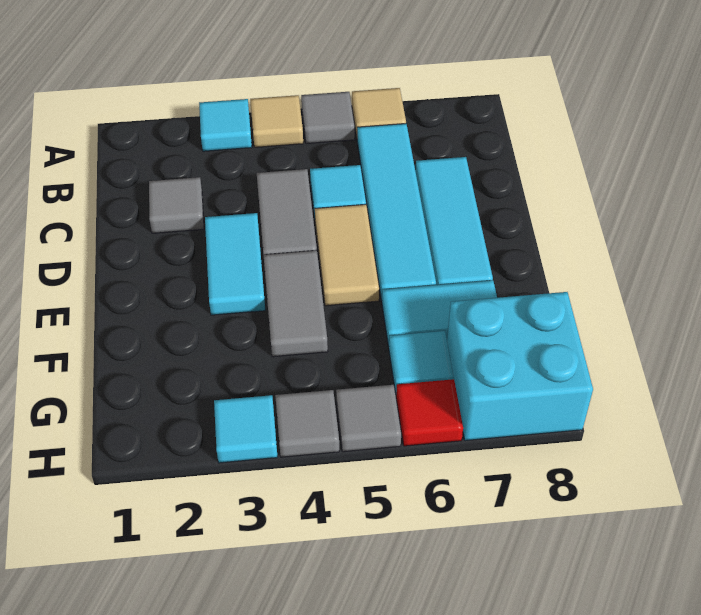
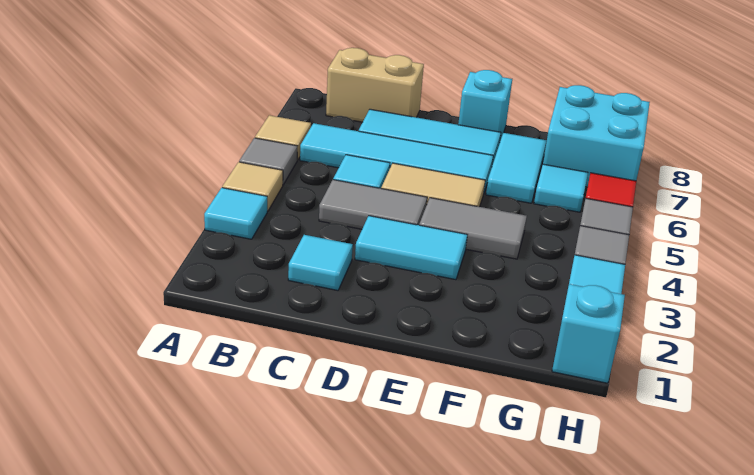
none -> tan brick B8:C8 level 1
grey tile C2 level 1 -> cyan tile C2 level 1
none -> cyan brick E8 level 1
none -> cyan brick H1 level 1

